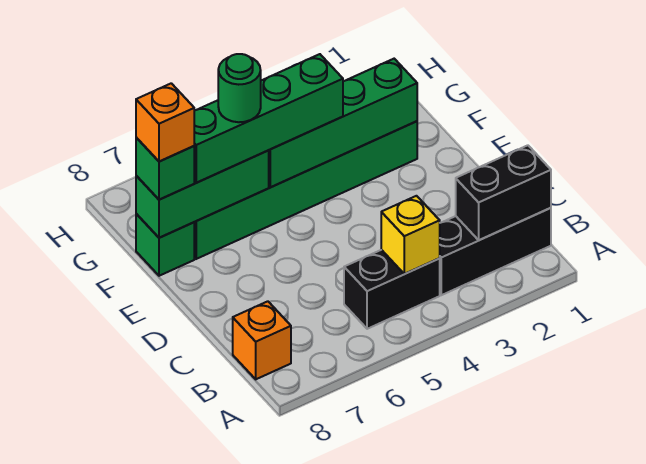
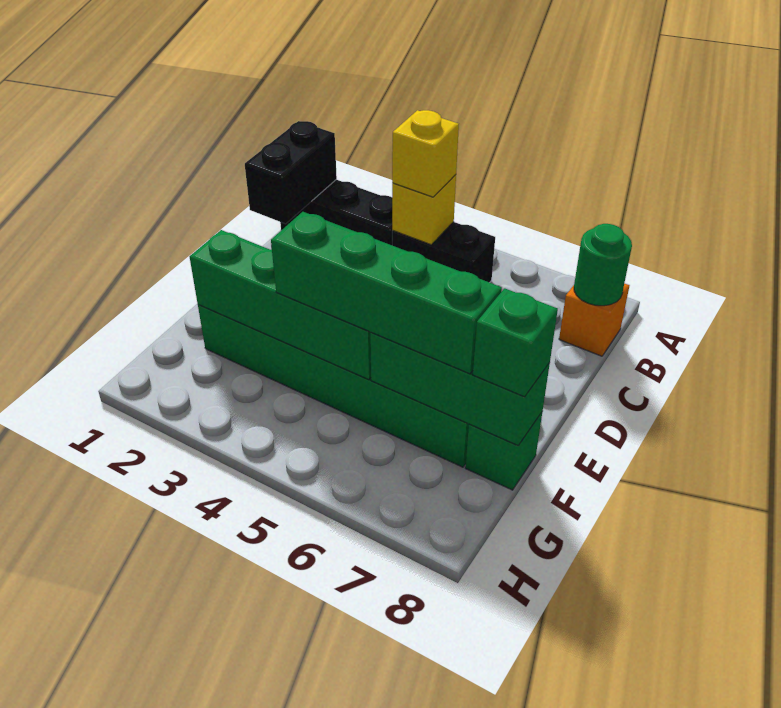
black brick B1:B2 level 2 -> black brick B1:C1 level 2
none -> yellow brick B4 level 3
green round brick F6 level 4 -> green round brick B8 level 2
orange brick F8 level 4 -> none

